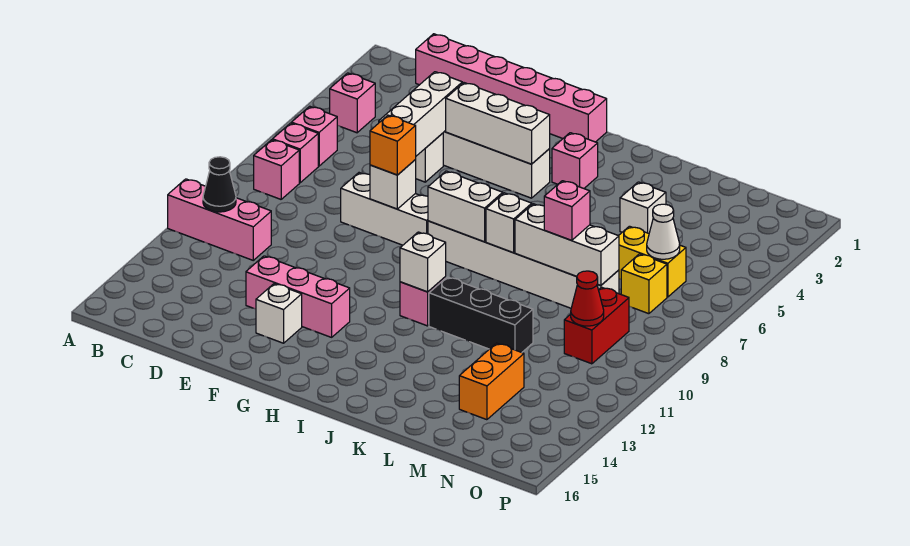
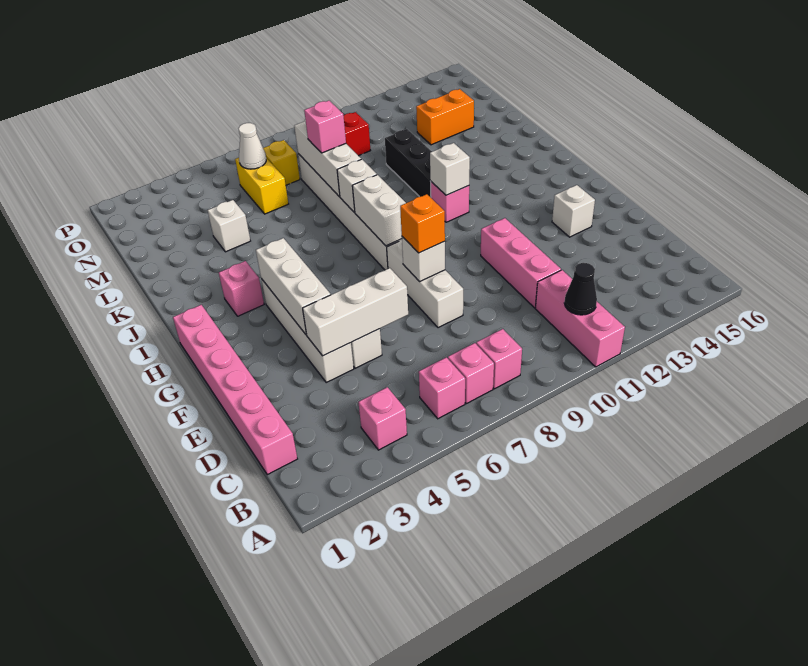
pink brick E13:G13 level 1 -> pink brick D11:F11 level 1
red cone N10 level 2 -> none

